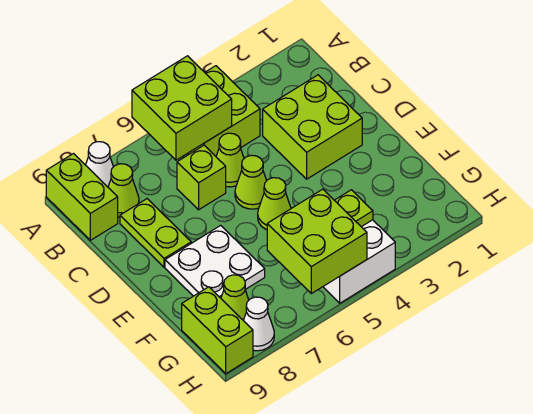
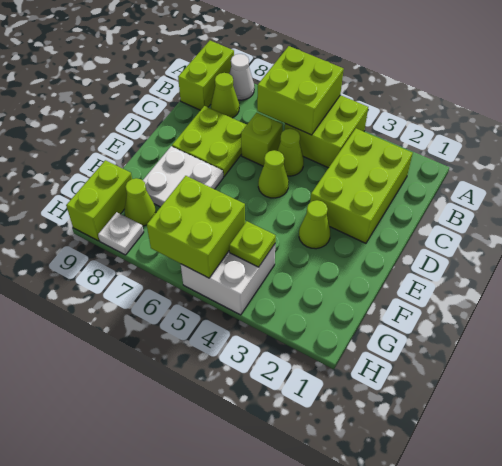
lime brick C2:D3 level 1 -> lime brick B2:D3 level 1
lime plate C8:D8 level 1 -> lime plate C7:D8 level 1
lime cone E5 level 1 -> lime cone E3 level 1
white cone H8 level 1 -> white plate H8 level 1

